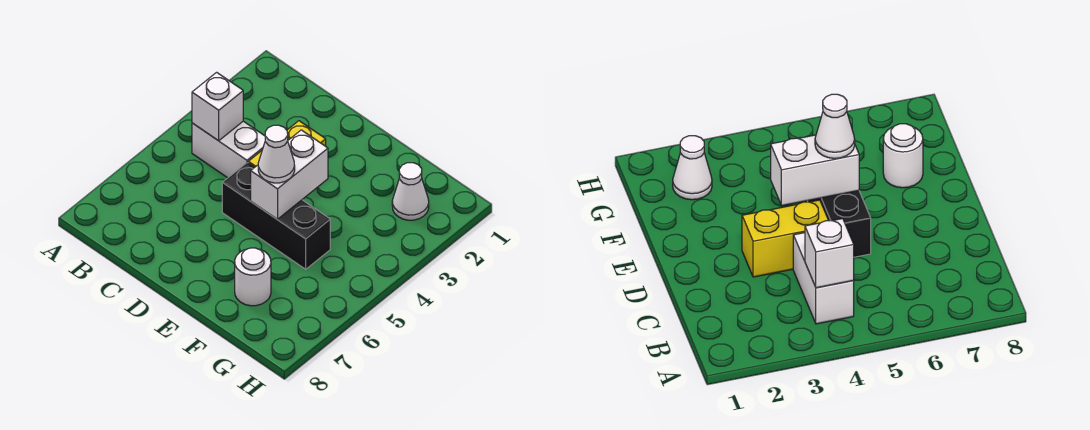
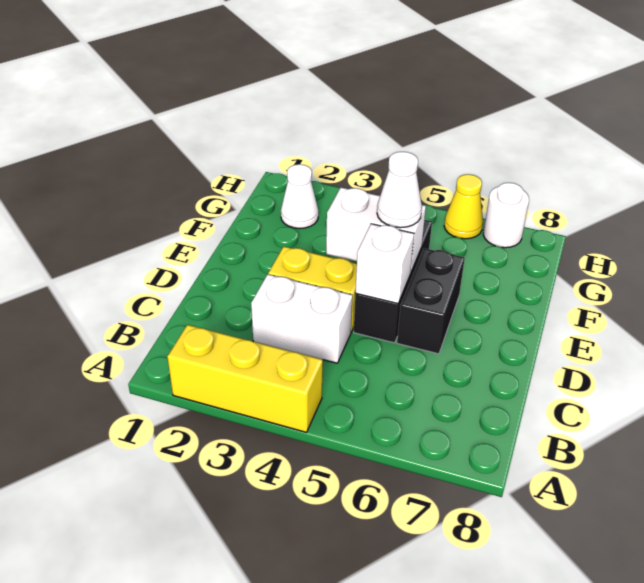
none -> yellow brick A2:A4 level 1
white brick B4:C4 level 1 -> white brick C3:C4 level 1
white brick B4 level 2 -> white brick D5 level 2
none -> black brick D6:E6 level 1
white round brick F7 level 1 -> white round brick H7 level 1
none -> yellow cone H6 level 1

